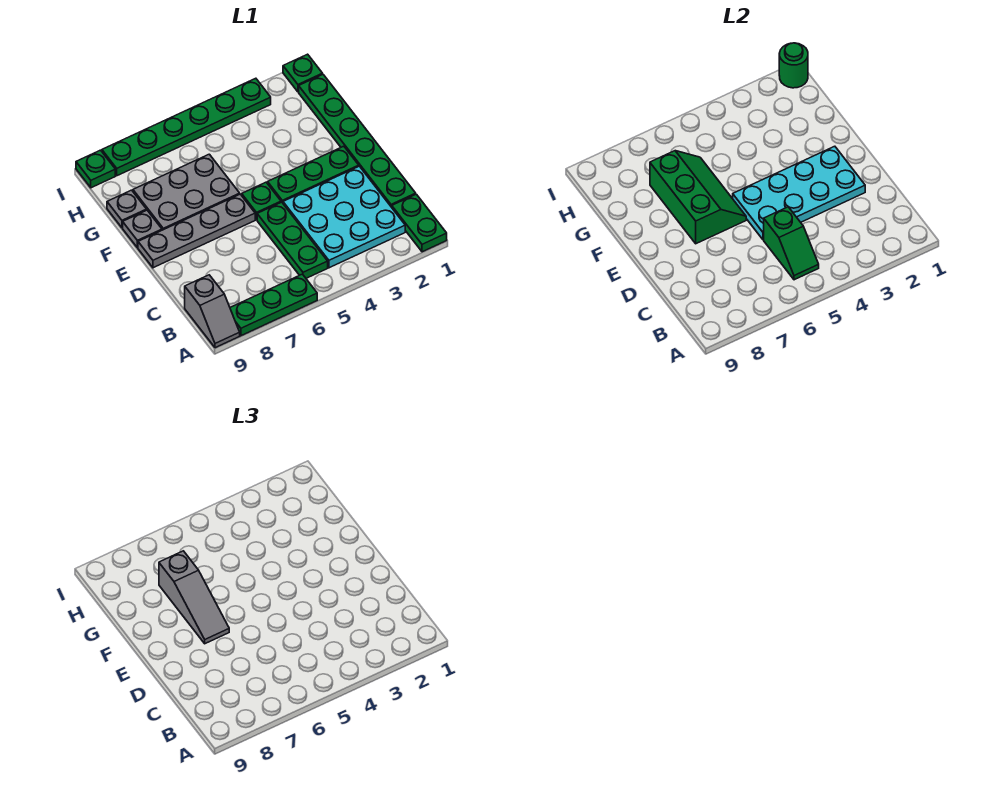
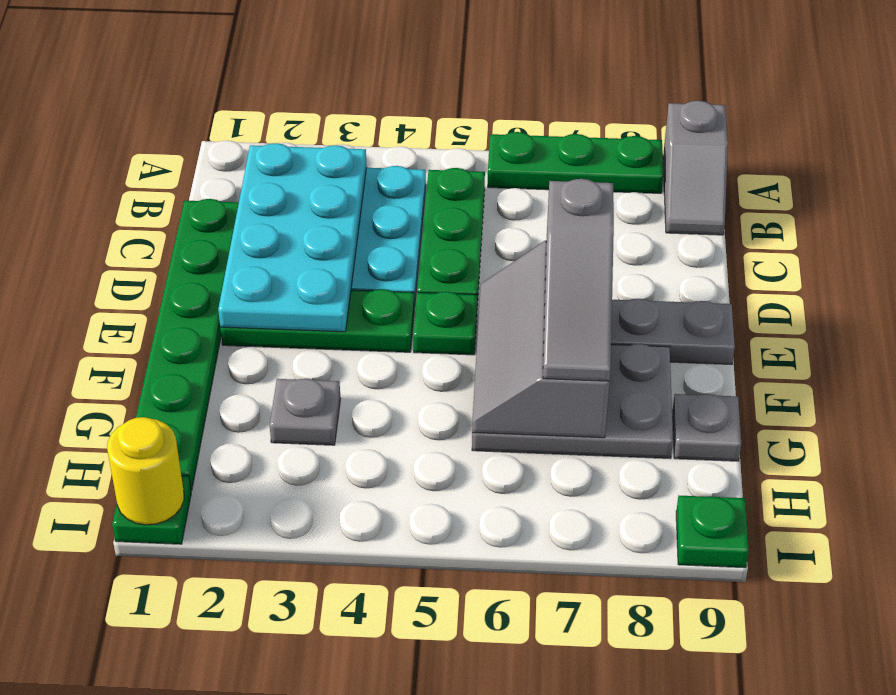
green plate A1:B1 level 1 -> none
grey slope A9:B9 level 1 top B -> grey slope A9:B9 level 1 top A
green slope B5:C5 level 2 top C -> none
cyan plate D2:E5 level 2 -> cyan plate B2:E3 level 2
green slope E6:G7 level 2 top 7 -> grey slope E6:G7 level 2 top 7
grey slope E7:G7 level 3 top G -> grey slope E7:G7 level 3 top E
grey plate F9 level 1 -> grey plate G3 level 1
green round brick I1 level 2 -> yellow round brick I1 level 2
green plate I3:I8 level 1 -> none

